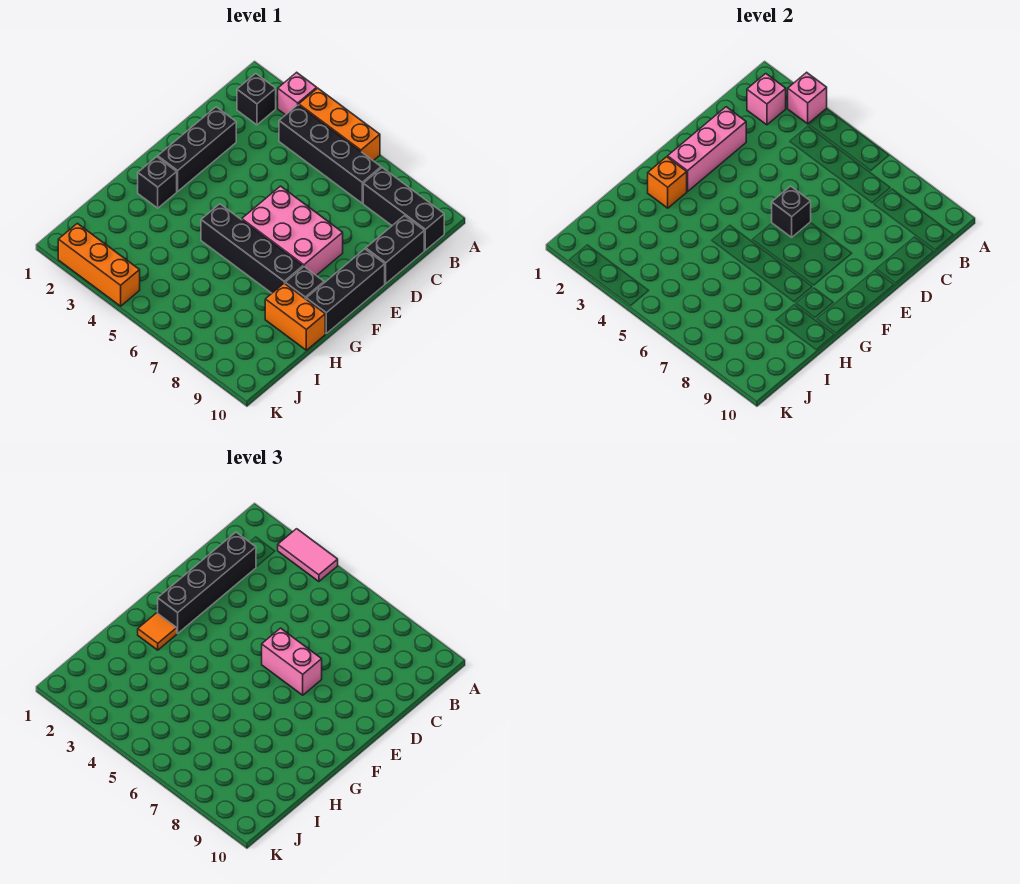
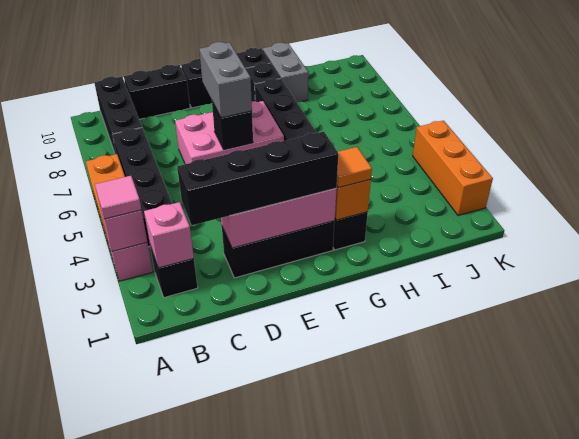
pink tile A3:A4 level 3 -> pink tile A3 level 3
pink brick E6:F8 level 1 -> pink brick D6:F7 level 1
pink brick E6:E7 level 3 -> grey brick E6:E7 level 3
orange brick H9:H10 level 1 -> grey brick H9:H10 level 1

